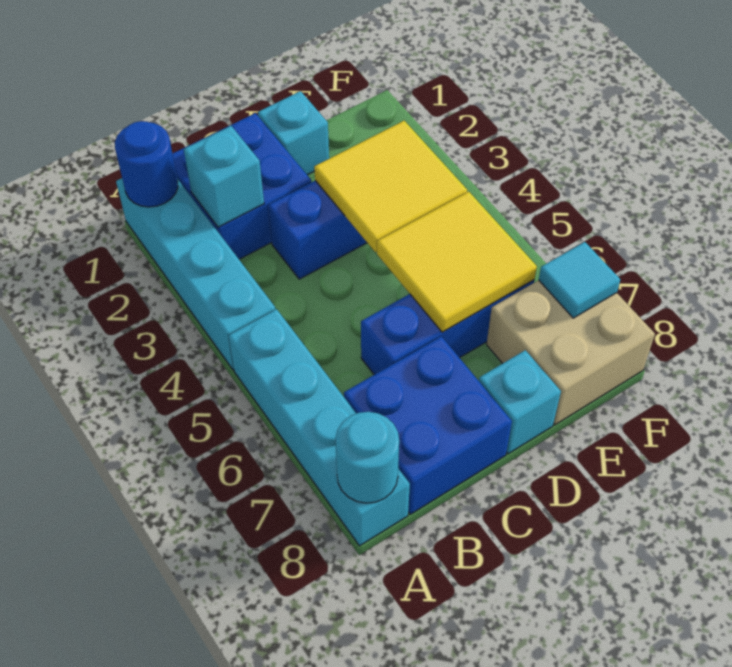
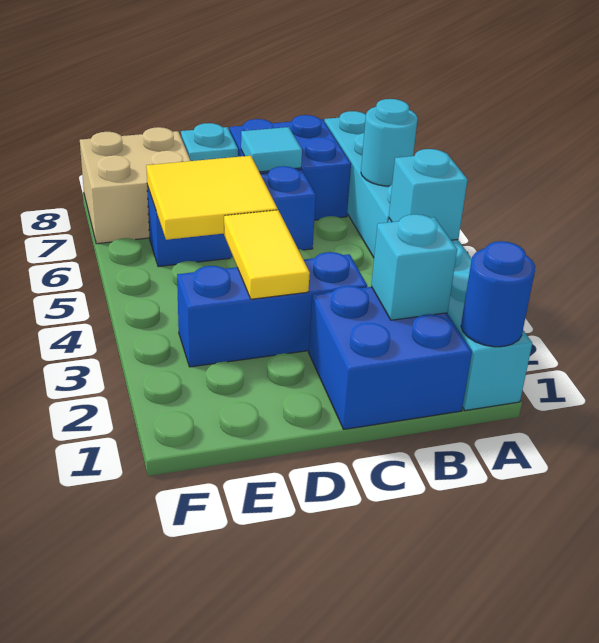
cyan round brick A8 level 2 -> cyan round brick A6 level 2
cyan brick D1 level 1 -> cyan brick A4 level 2
yellow tile D3:E4 level 2 -> yellow tile D3:D4 level 2
cyan tile F7 level 2 -> cyan tile C7 level 2

